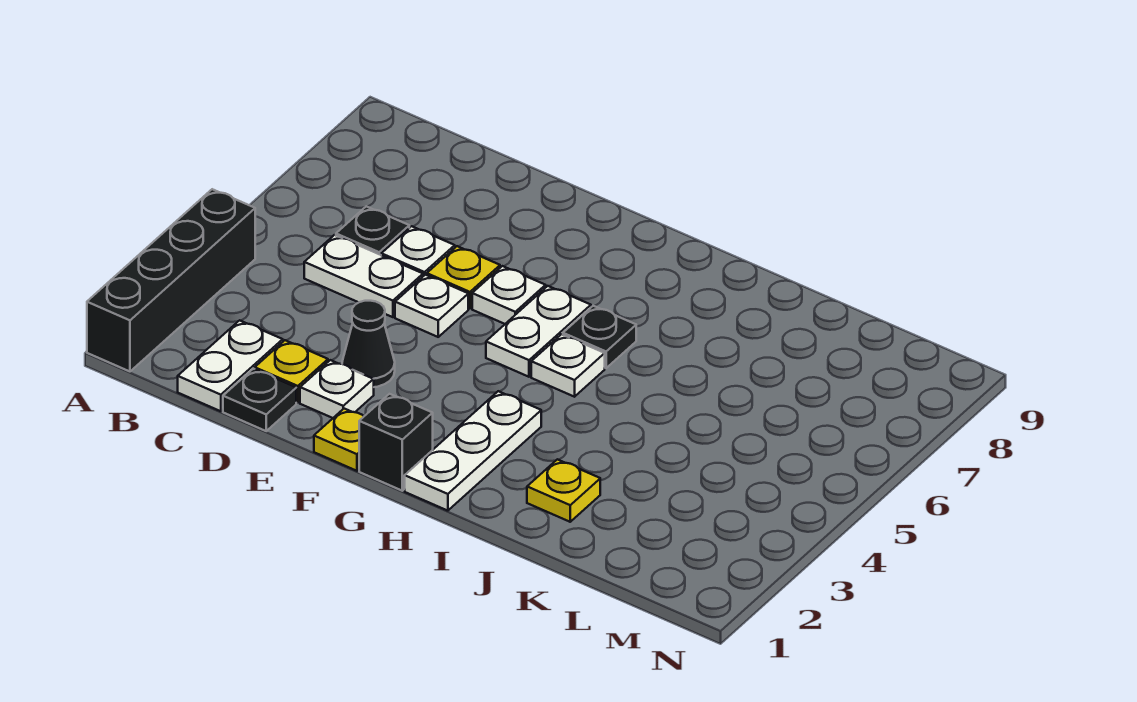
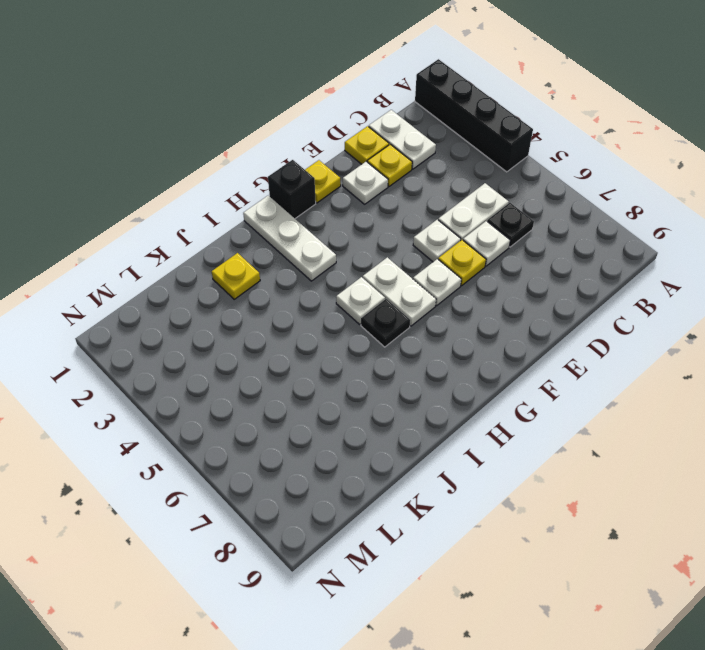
black plate D1 level 1 -> yellow plate D1 level 1
black cone E3 level 1 -> none

